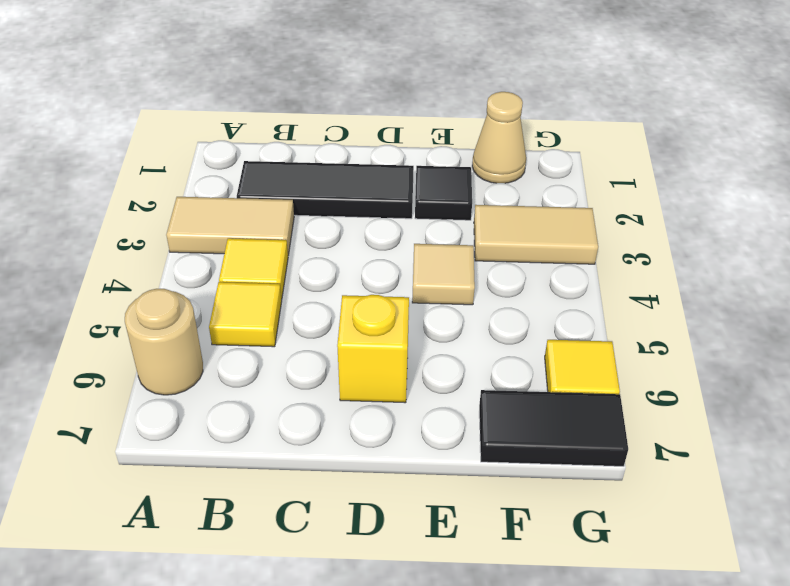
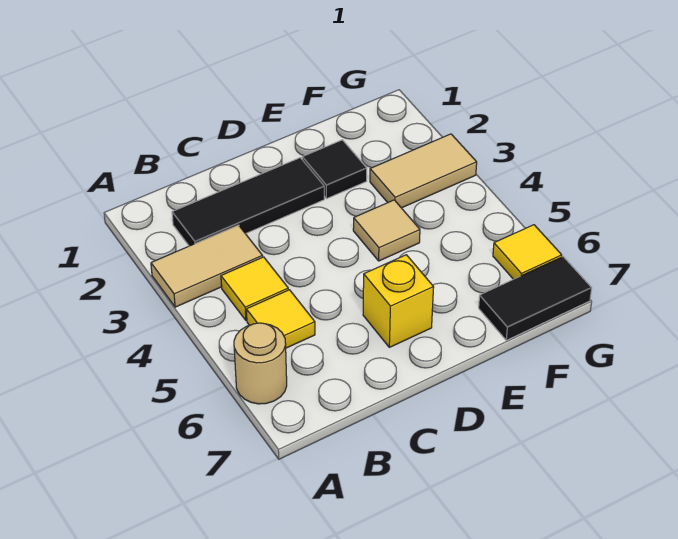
tan cone F1 level 1 -> none

